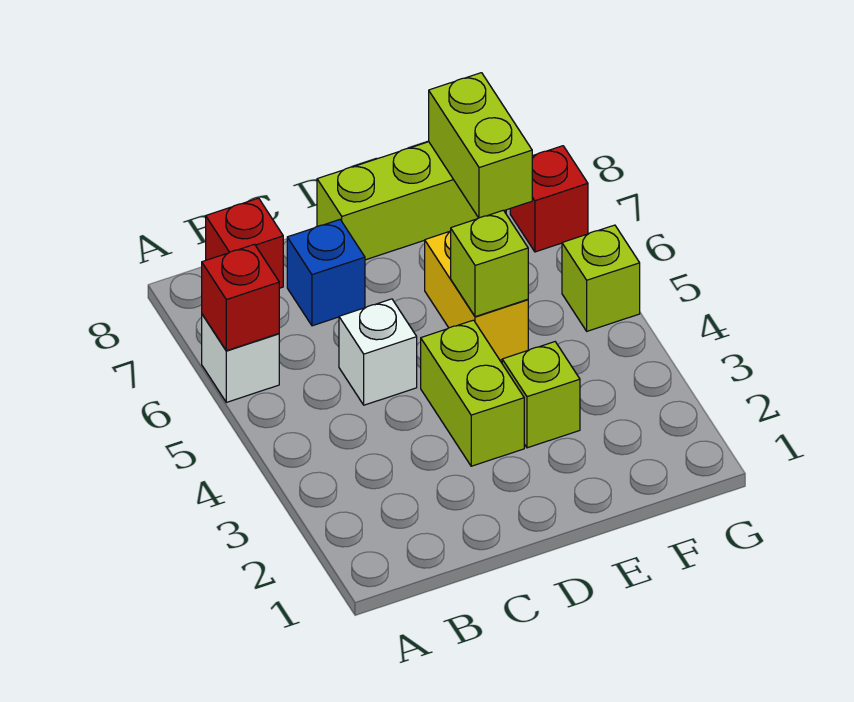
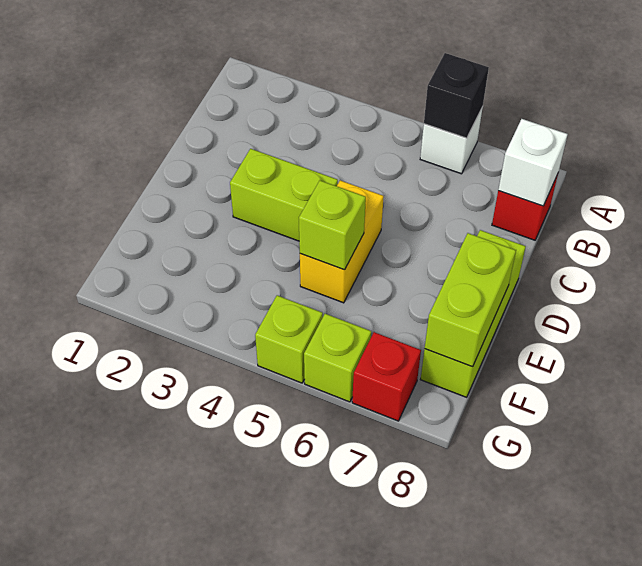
red brick A6 level 2 -> black brick A6 level 2
white brick C5 level 1 -> white brick B8 level 2
blue brick C7 level 1 -> none
lime brick E3 level 1 -> lime brick G6 level 1
yellow brick E5:E6 level 1 -> yellow brick D5:E5 level 1
lime brick F7:F8 level 2 -> lime brick E8:F8 level 2

